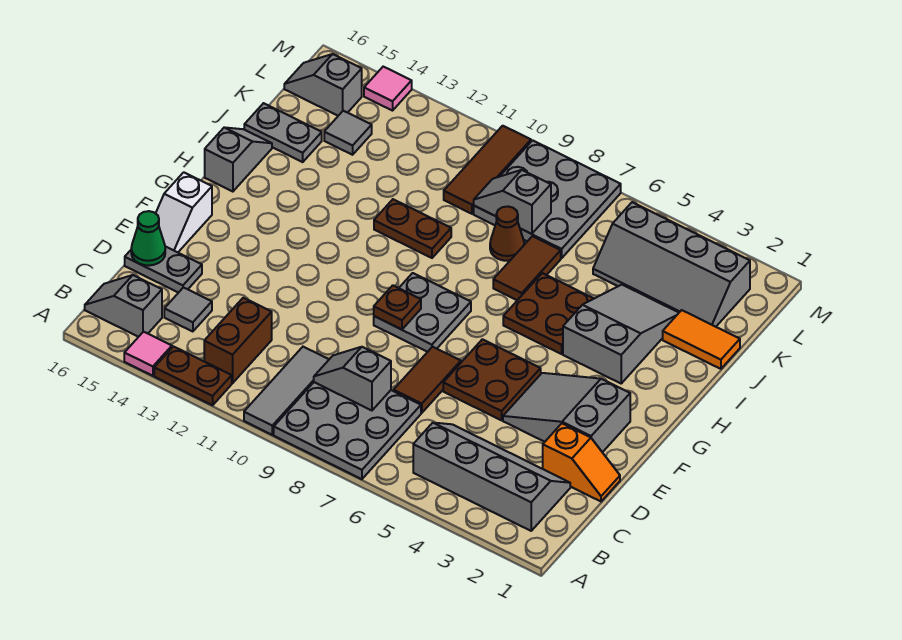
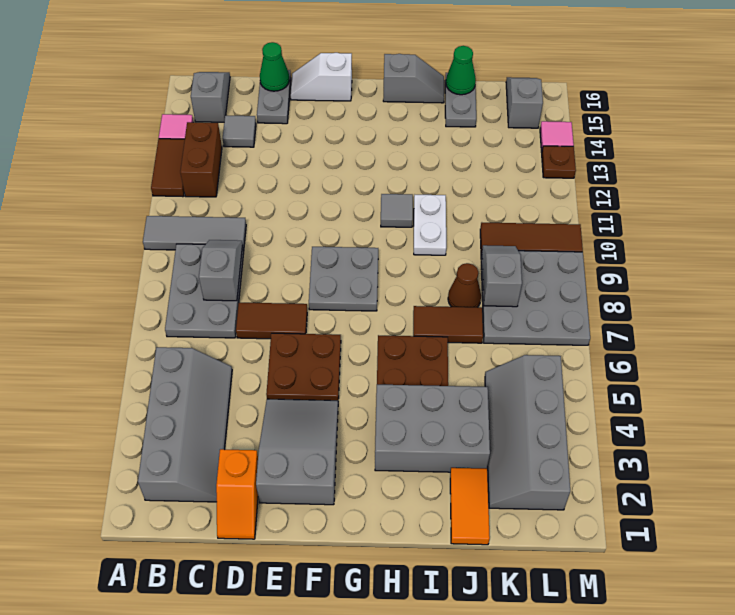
grey plate A7:C9 level 1 -> grey plate B7:C9 level 1
brown plate A12:A13 level 1 -> brown tile A12:A13 level 1
brown brick B12:C12 level 1 -> brown brick B12:B13 level 1
brown plate F9 level 2 -> brown plate M13 level 1
grey slope H3:J4 level 1 top H -> grey brick H3:J4 level 1
brown plate I10:I11 level 1 -> white plate I10:I11 level 1
none -> green cone J16 level 2
grey tile K14 level 1 -> grey tile H11 level 1

